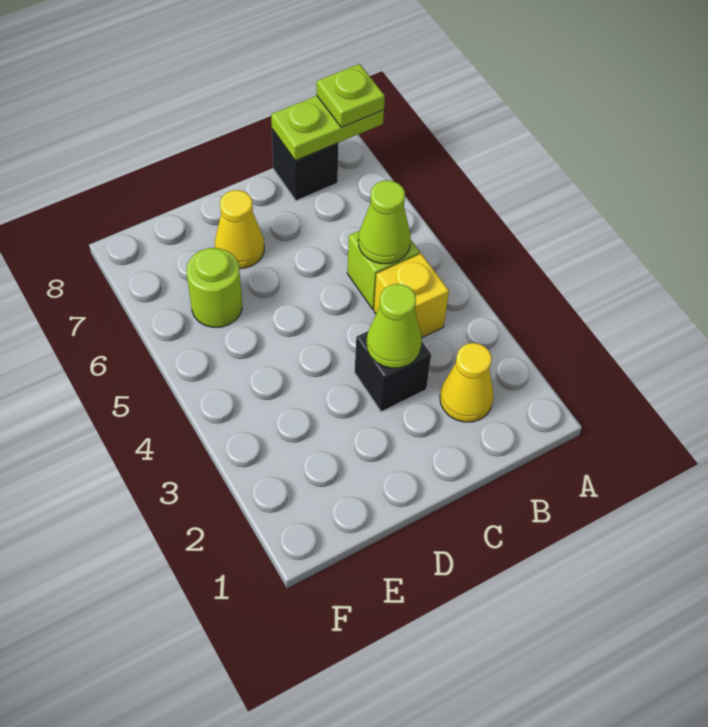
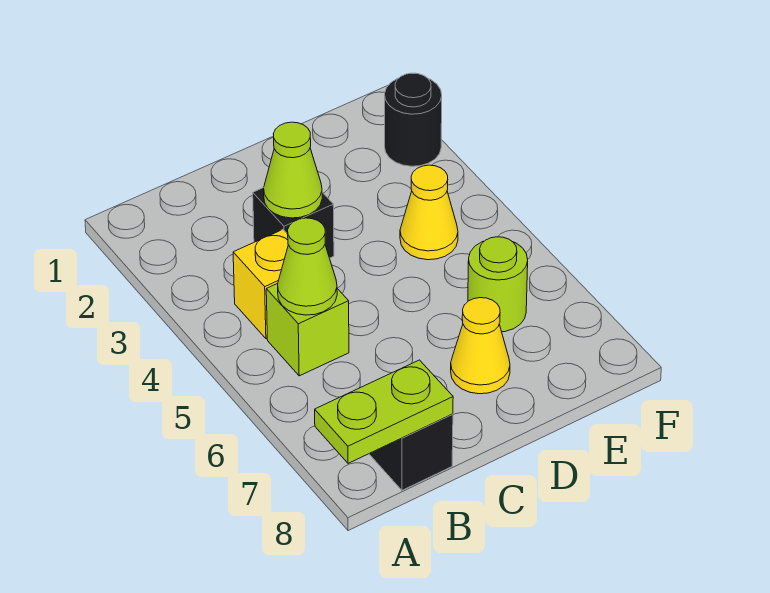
lime plate A8 level 3 -> none
yellow cone B2 level 1 -> yellow cone E4 level 1
none -> black round brick F2 level 1

